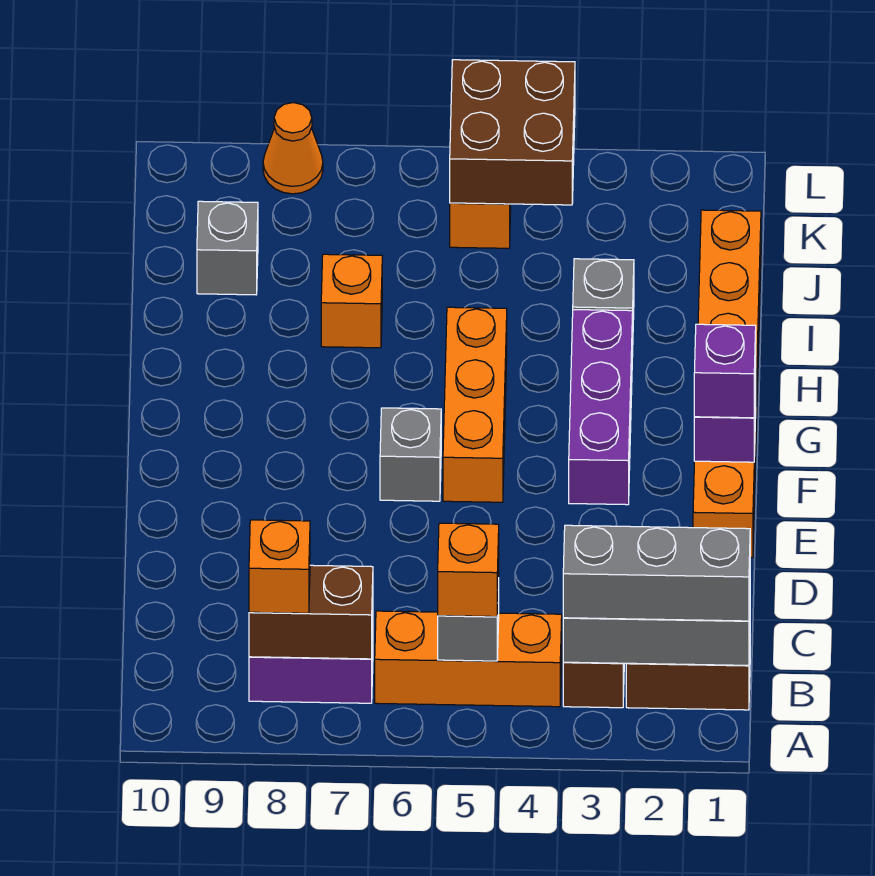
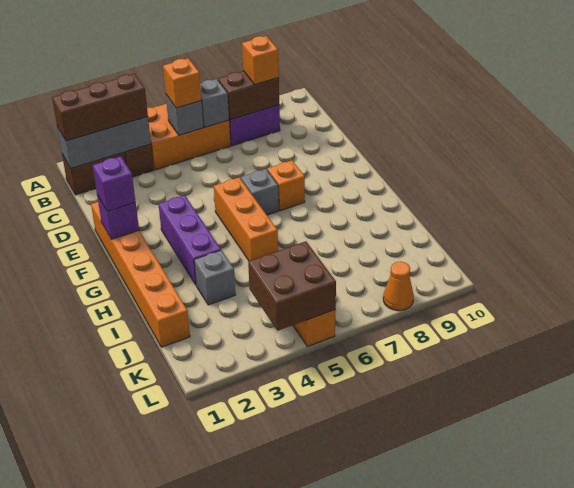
grey brick B1:B3 level 3 -> brown brick B1:B3 level 3
orange brick B4:B6 level 1 -> orange brick A4:B6 level 1
orange brick I7 level 1 -> orange brick F7 level 1
grey brick J9 level 1 -> grey brick B6 level 2

